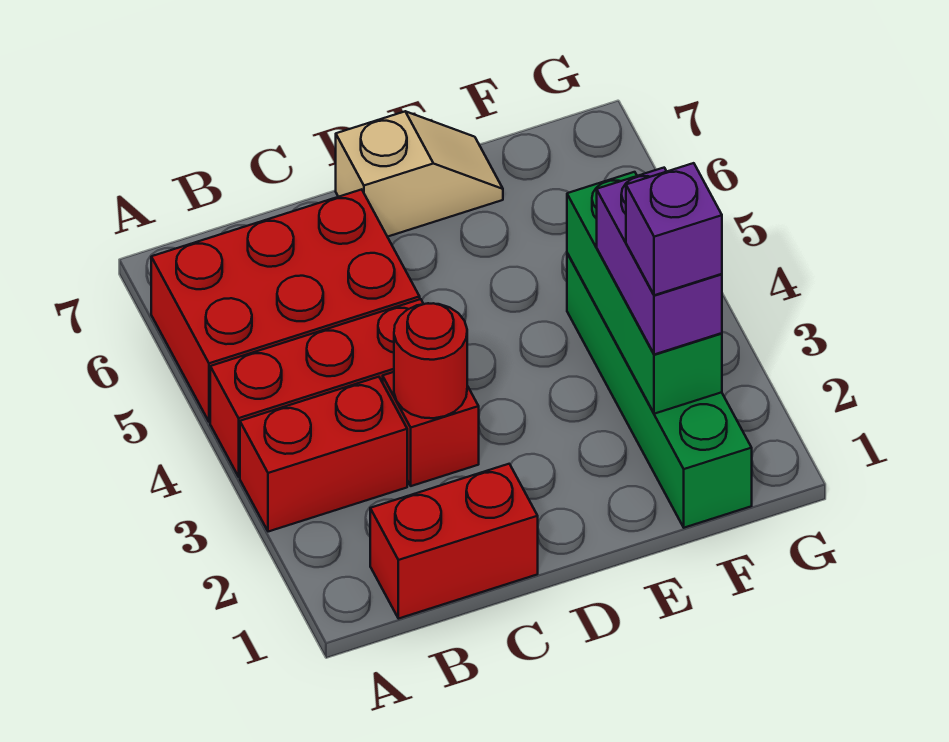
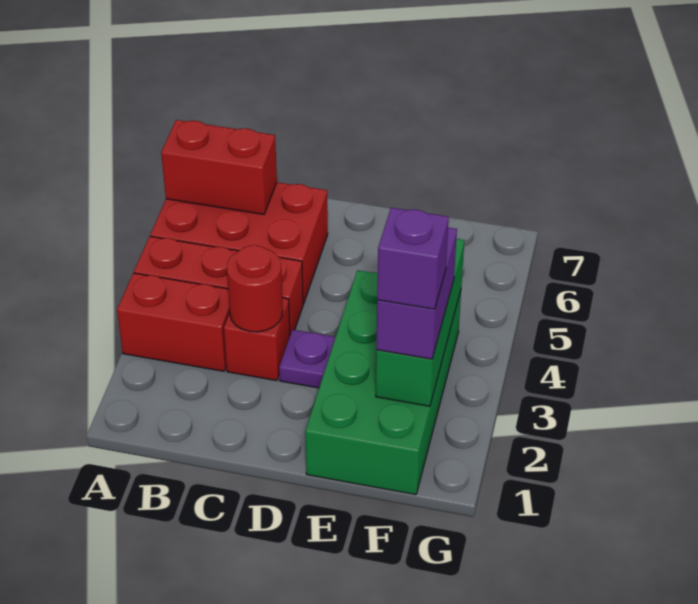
red brick B1:C1 level 1 -> red brick A6:B6 level 2
none -> purple plate D3 level 1
tan slope D7:E7 level 1 top D -> none
green brick F1:F4 level 1 -> green brick E1:F4 level 1

